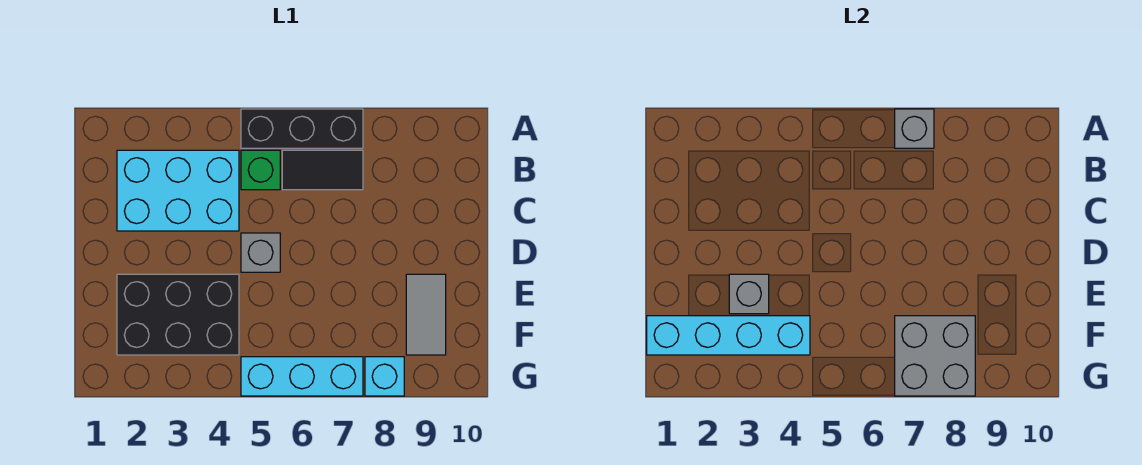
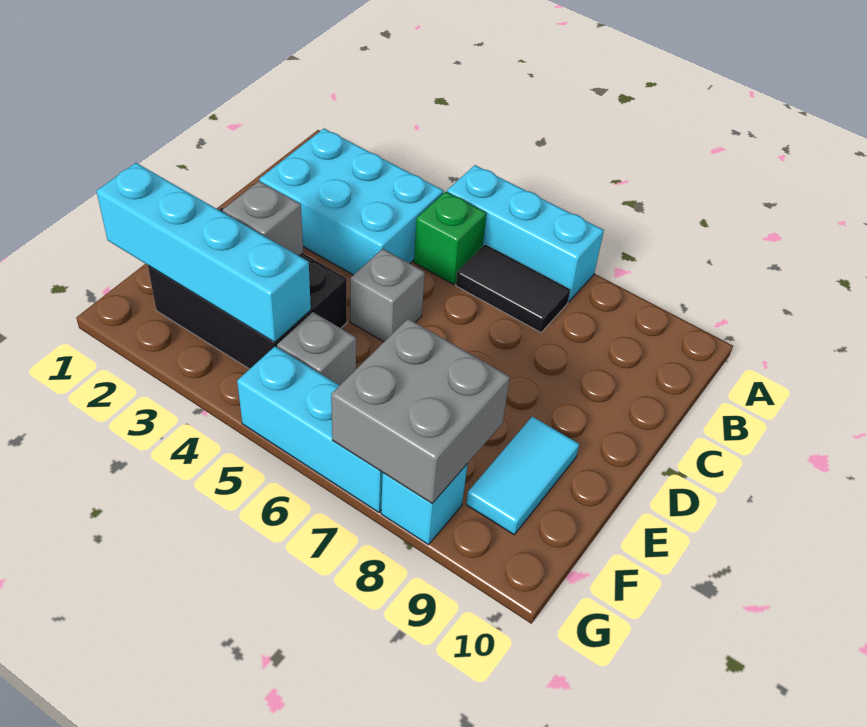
black brick A5:A7 level 1 -> cyan brick A5:A7 level 1
grey brick A7 level 2 -> grey brick F5 level 1
grey tile E9:F9 level 1 -> cyan tile E9:F9 level 1

